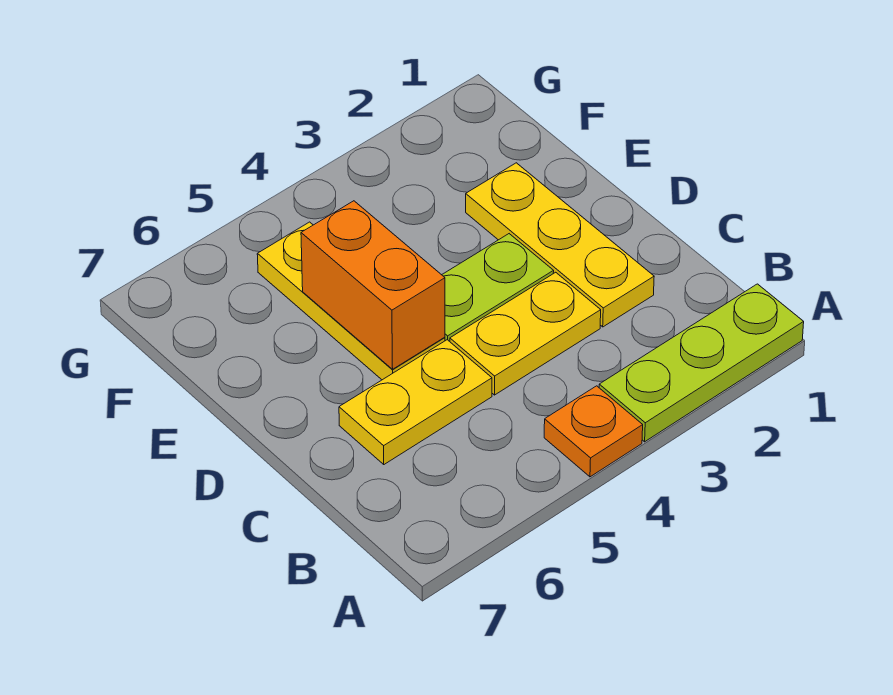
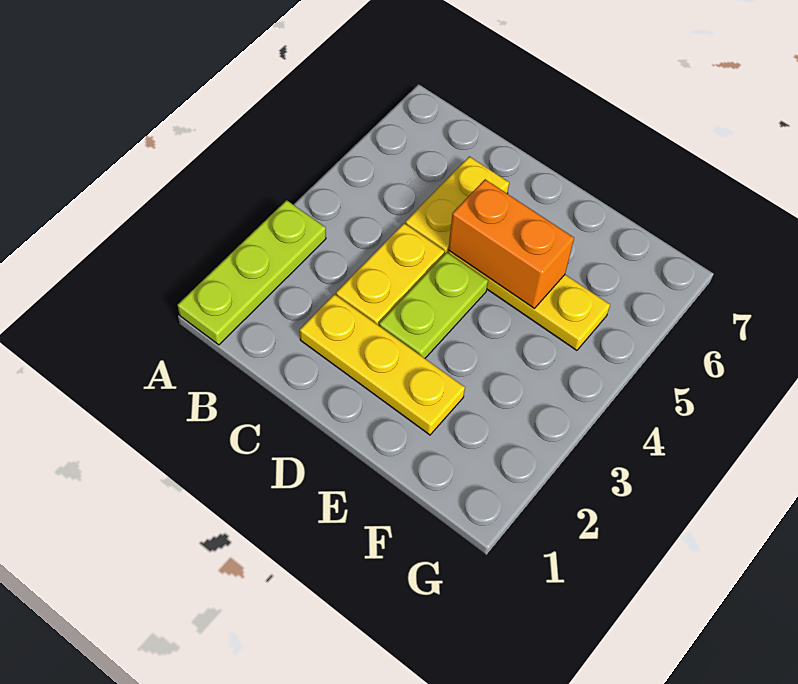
orange plate A4 level 1 -> none

